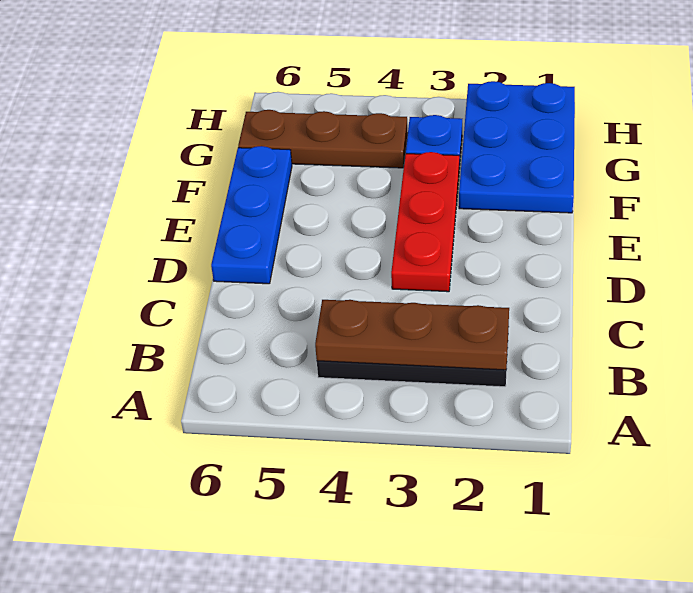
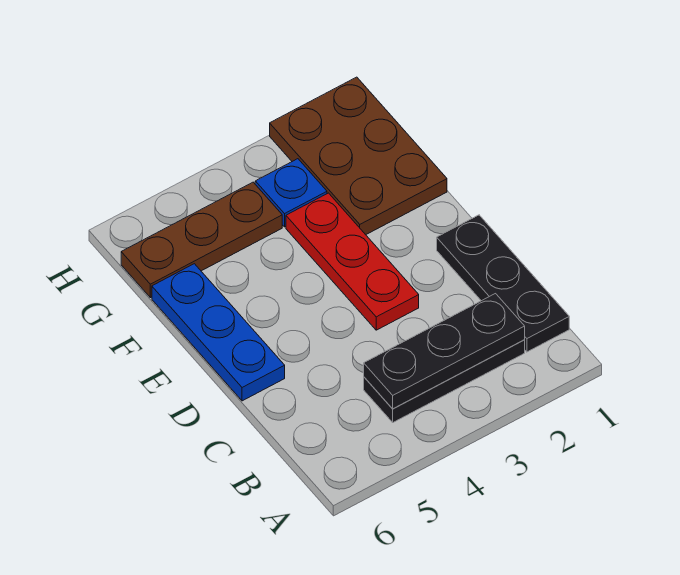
none -> black plate B1:D1 level 1
brown plate B2:B4 level 2 -> black plate B2:B4 level 2
blue plate F1:H2 level 1 -> brown plate F1:H2 level 1

